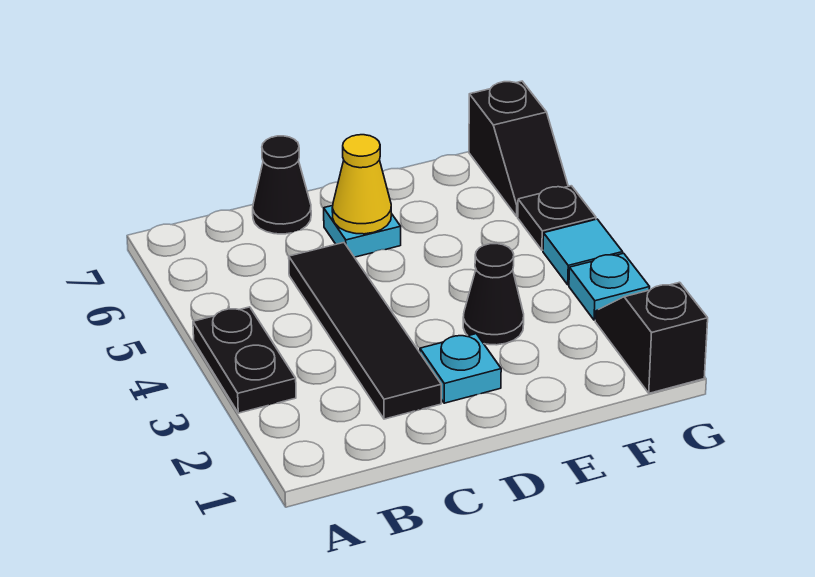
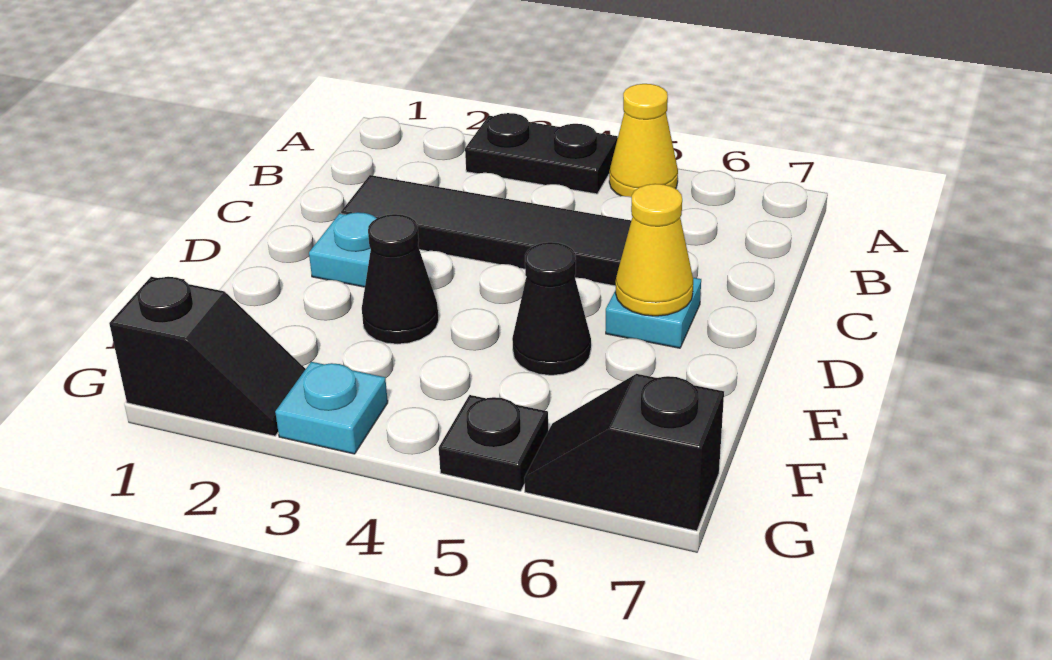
none -> yellow cone A5 level 1
black cone C7 level 1 -> black cone E5 level 1
cyan tile G4 level 1 -> none

